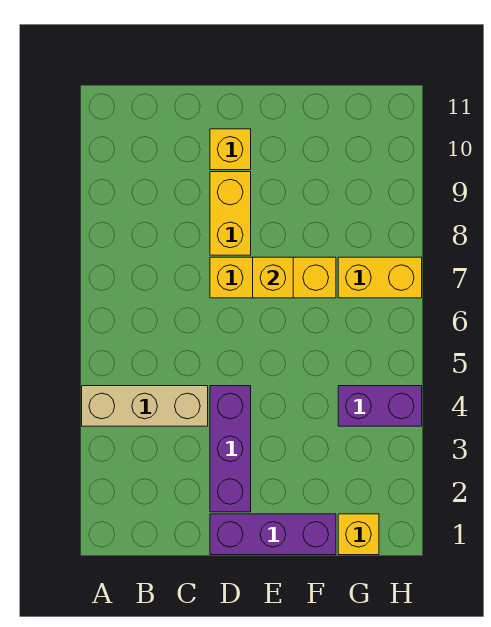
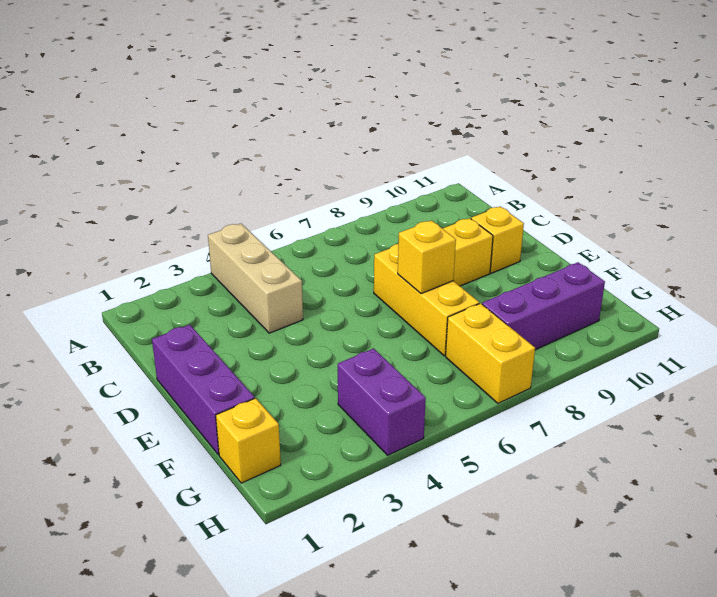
purple brick D2:D4 level 1 -> purple brick G8:G10 level 1

